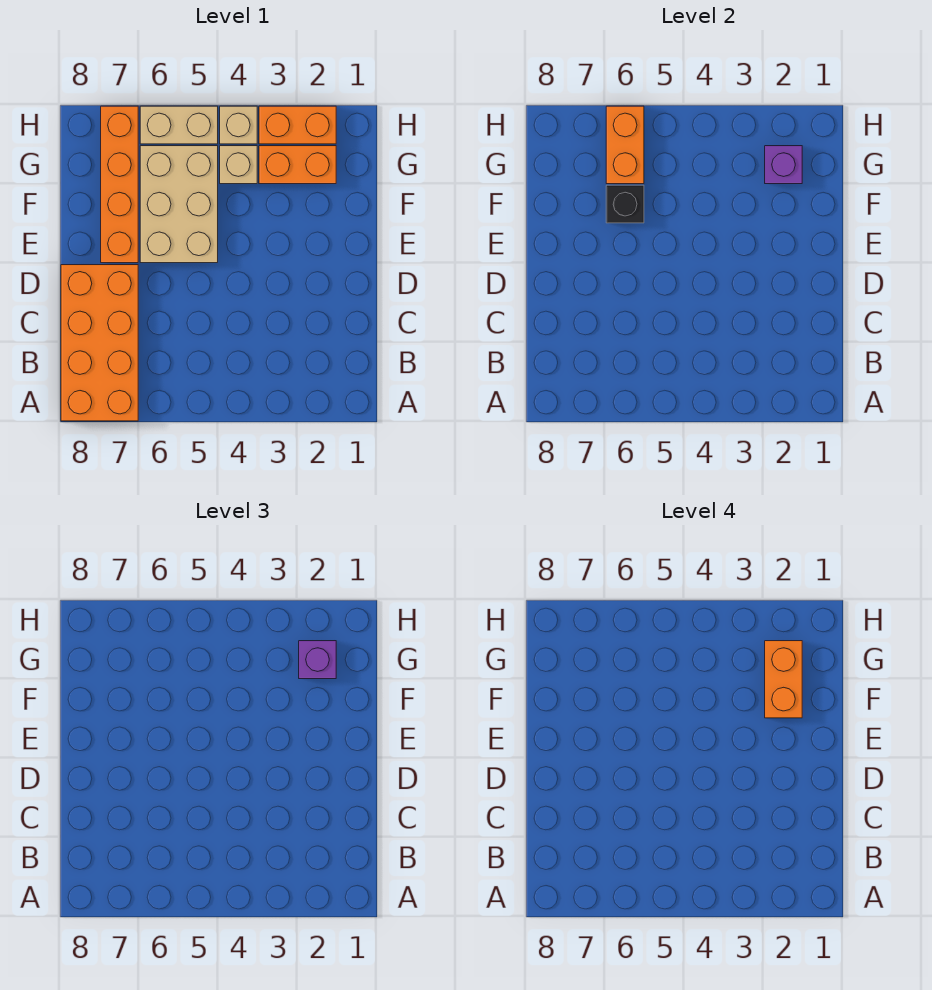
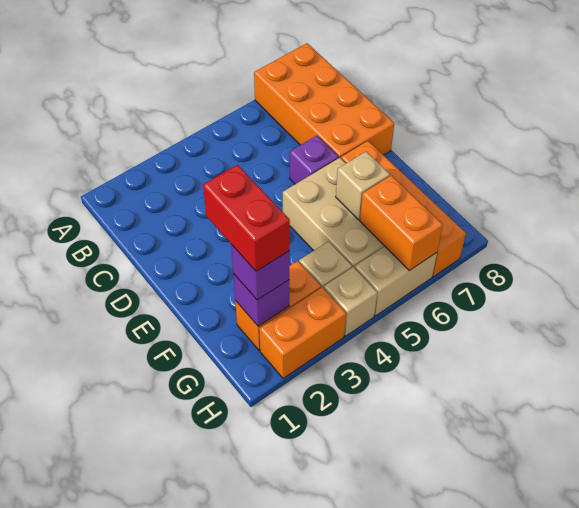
none -> purple brick D6 level 1
orange brick F2:G2 level 4 -> red brick F2:G2 level 4
black brick F6 level 2 -> tan brick F6 level 2

